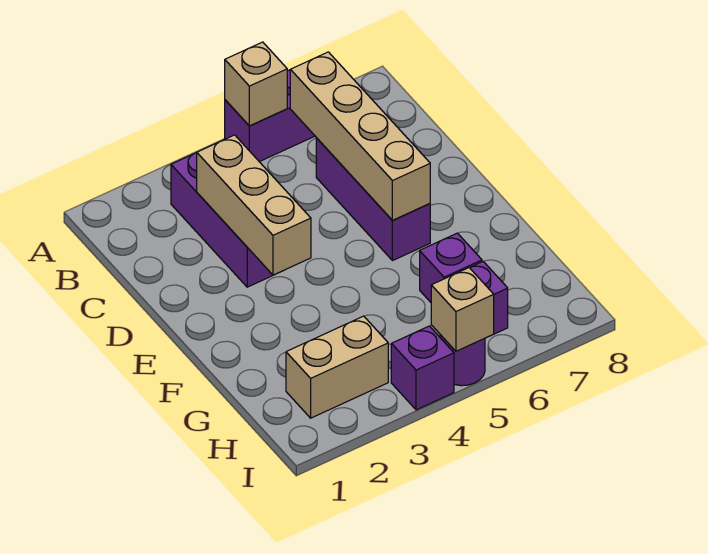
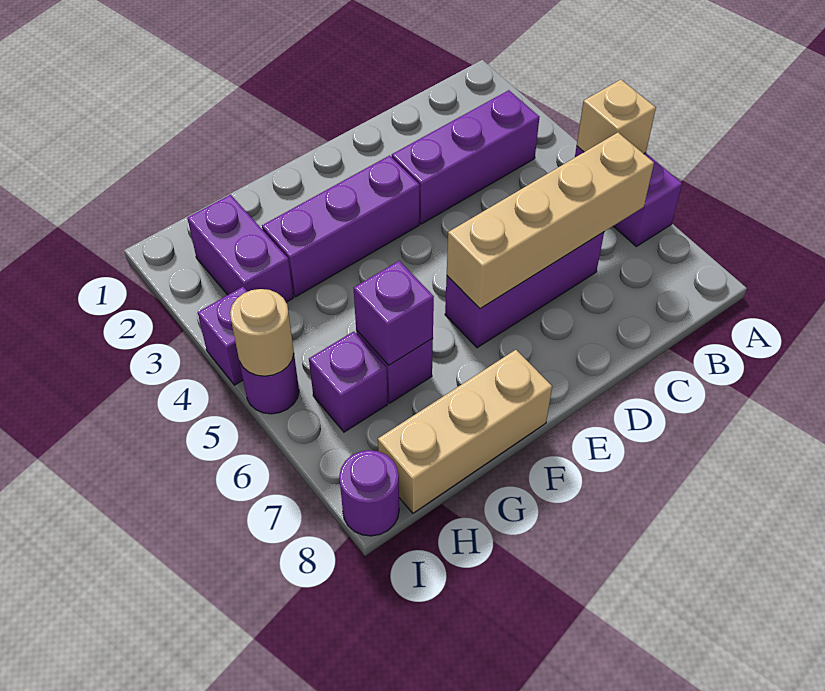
tan brick C3:E3 level 2 -> tan brick F8:H8 level 1
none -> purple brick E3:G3 level 1
none -> purple brick G6 level 2
tan brick H2:H3 level 1 -> purple brick H2:H3 level 1
tan brick I5 level 2 -> tan round brick I5 level 2
none -> purple round brick I8 level 1

